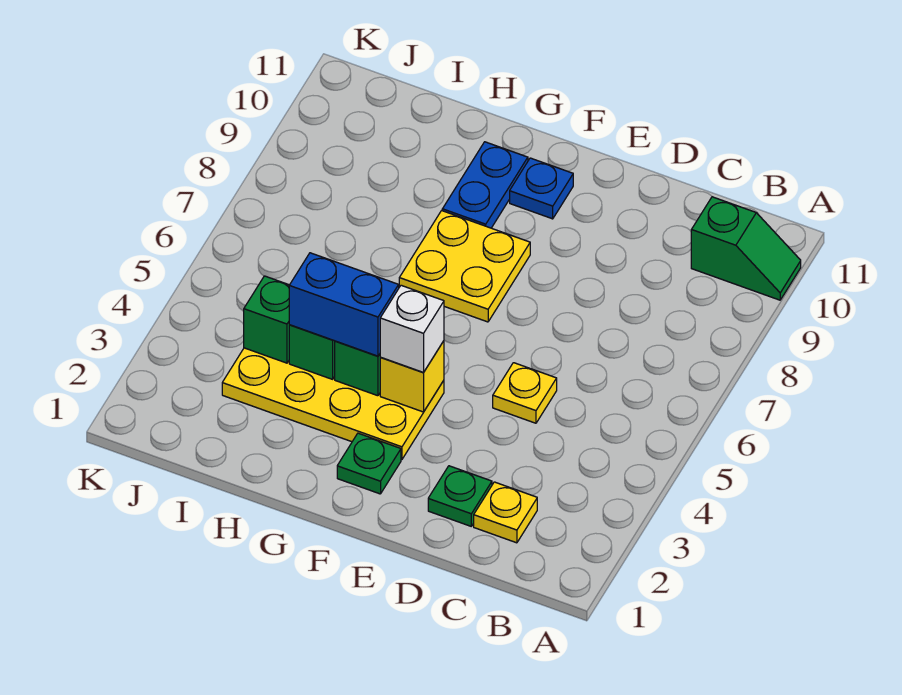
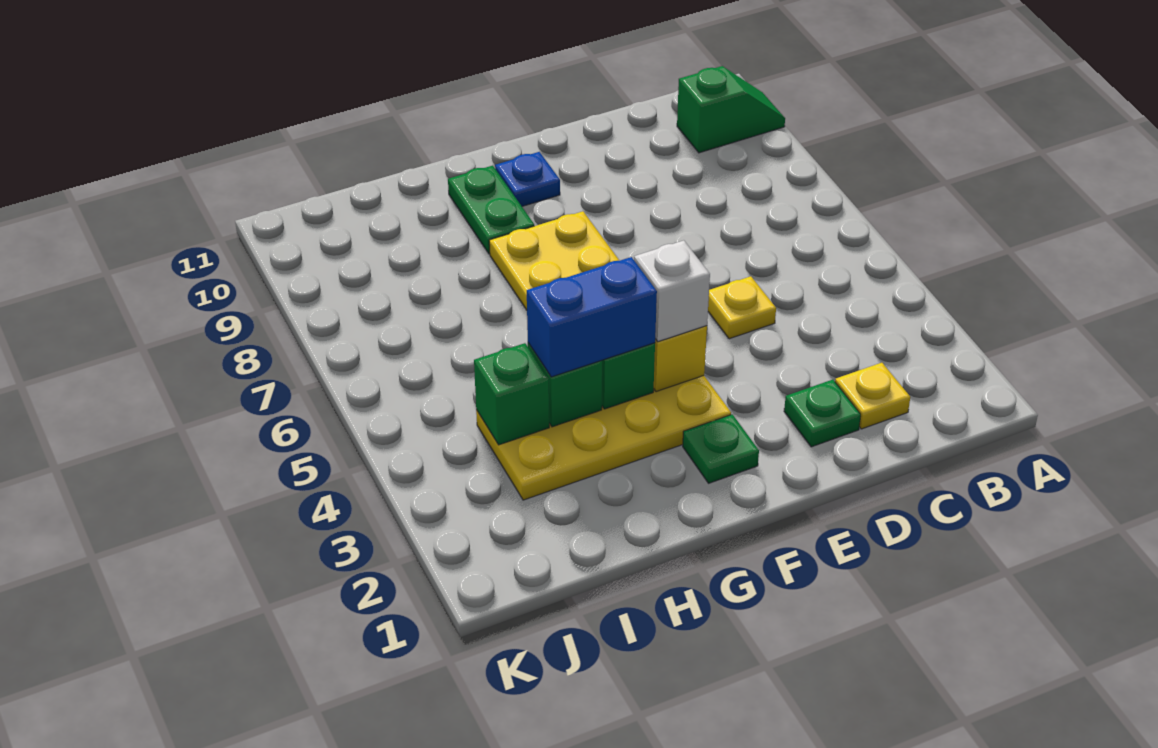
blue plate G9:G10 level 1 -> green plate G9:G10 level 1

